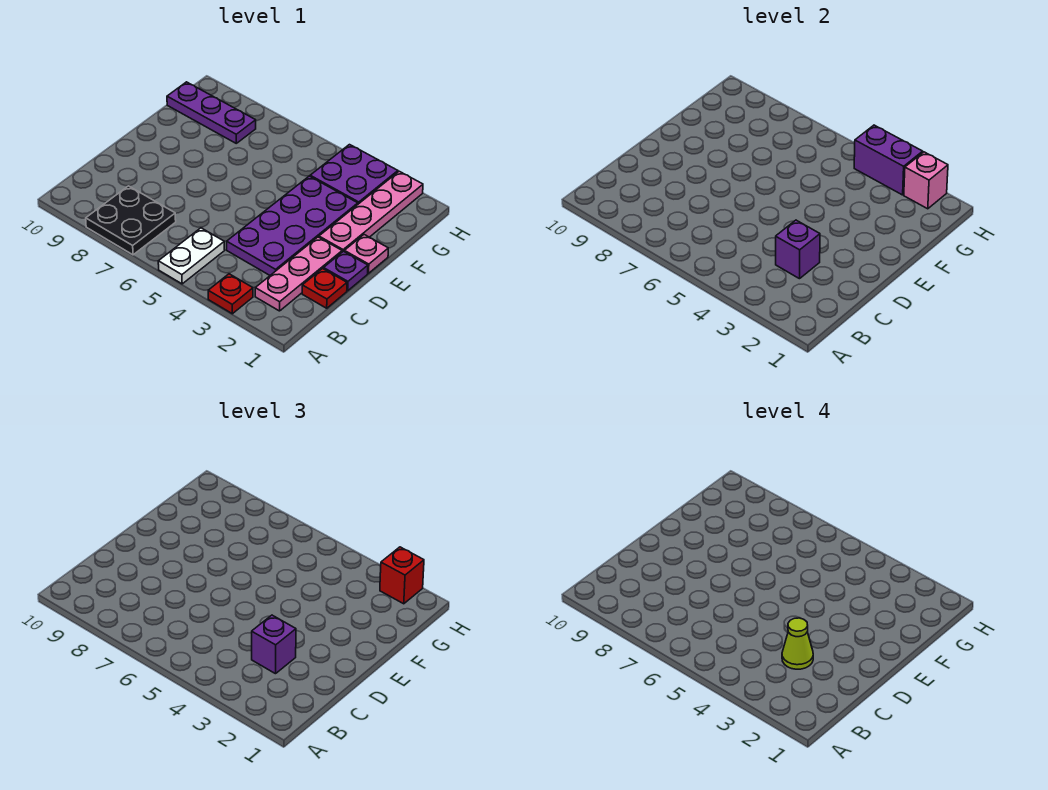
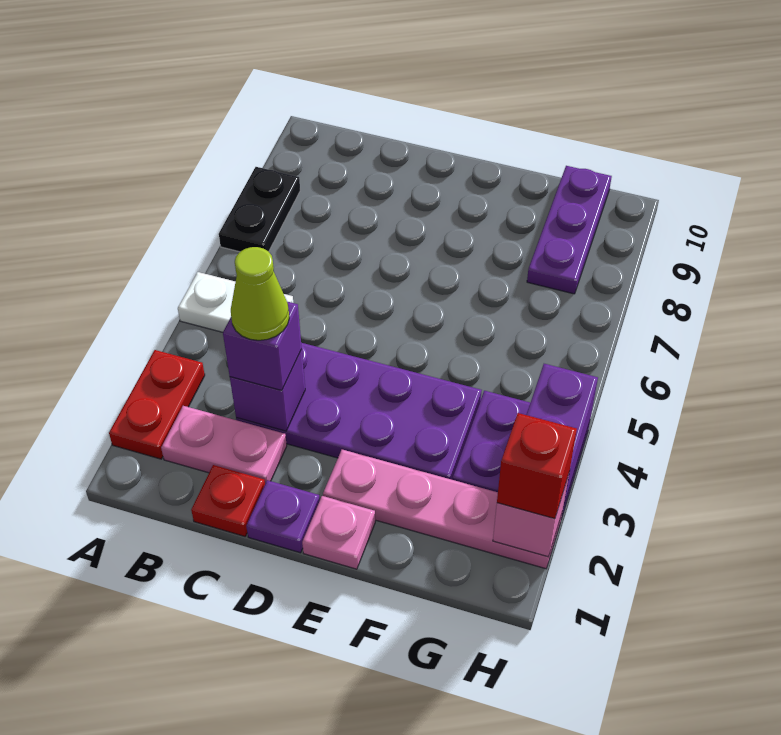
red plate A3 level 1 -> red plate A2:A3 level 1
black plate A7:B8 level 1 -> black plate A7:A8 level 1
pink plate B2:D2 level 1 -> pink plate B2:C2 level 1

